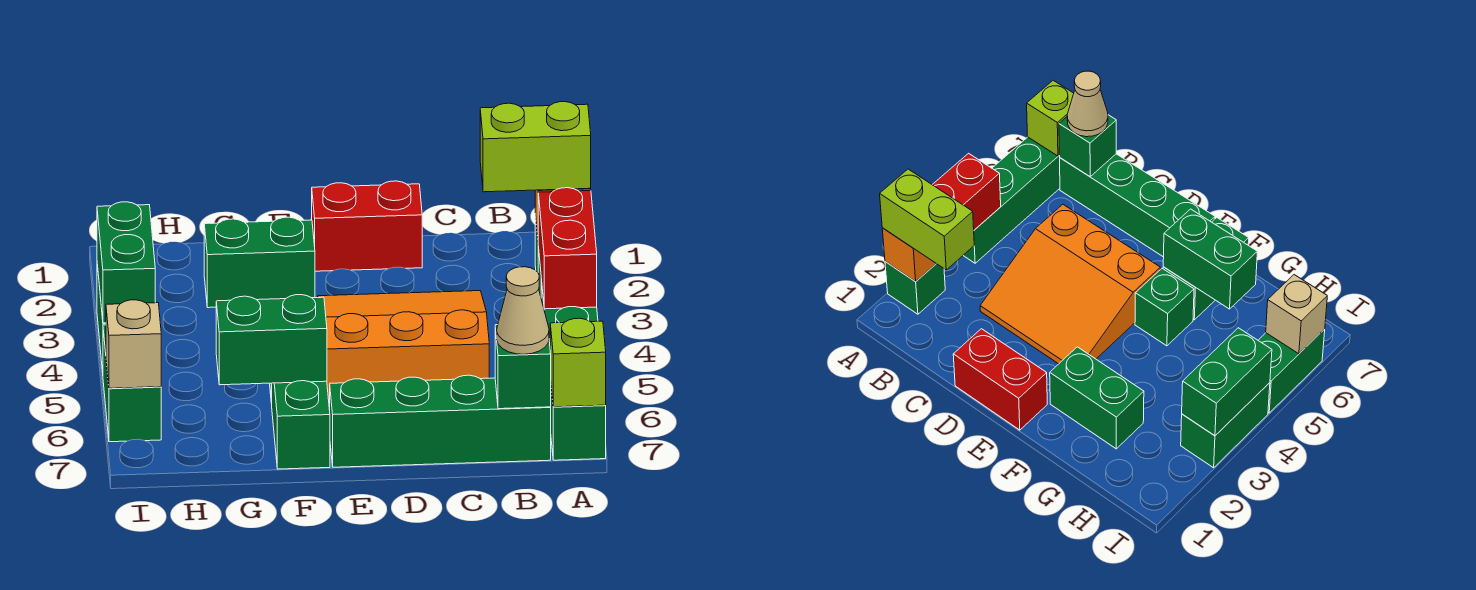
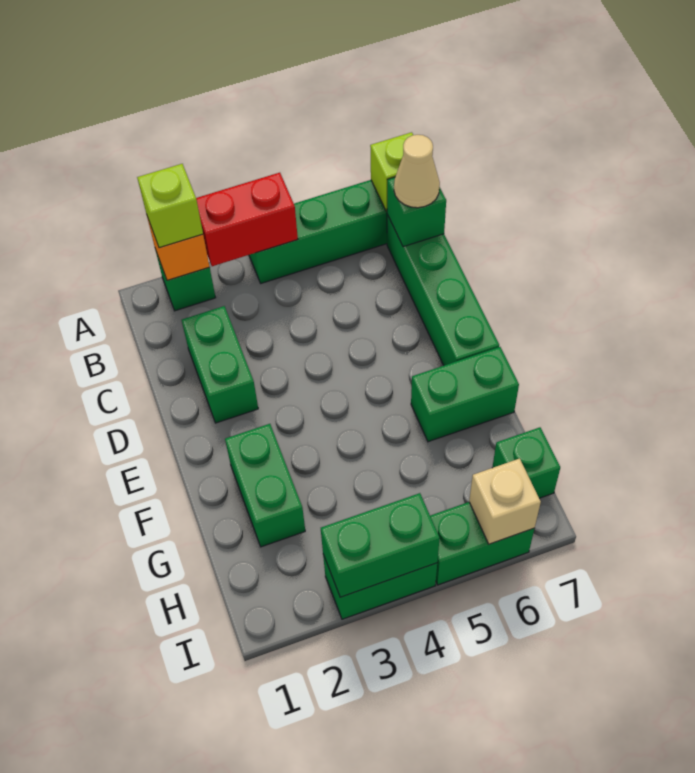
lime brick A2:B2 level 3 -> lime brick A2 level 3
orange slope C3:E5 level 1 top 5 -> none
red brick D1:E1 level 1 -> none
green brick F5 level 1 -> green brick H7 level 1
green brick F6:G6 level 2 -> green brick C2:D2 level 1

